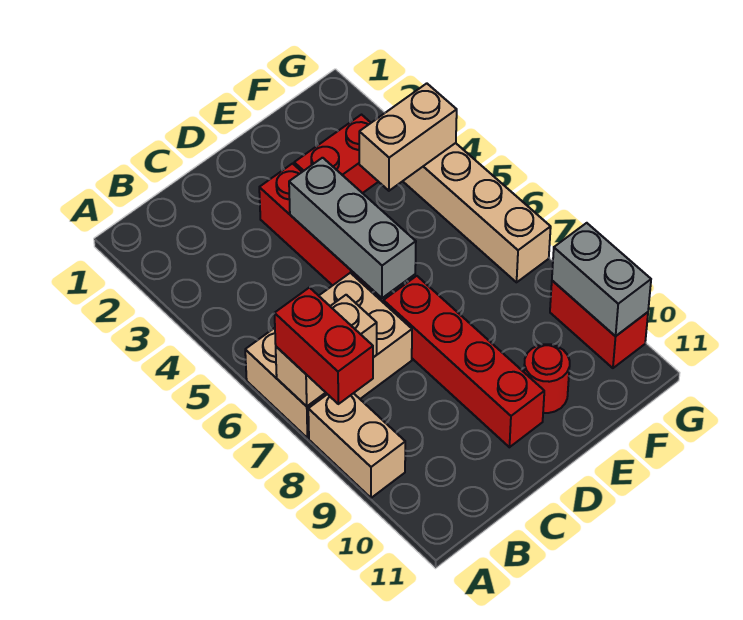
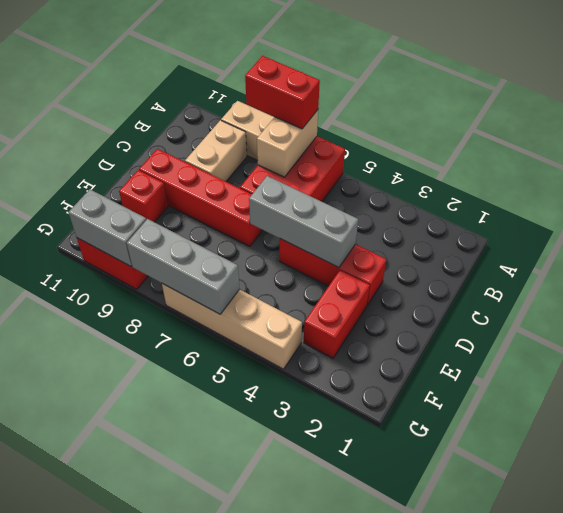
tan brick A6:C7 level 1 -> red brick A6:C7 level 1
red round brick E10 level 1 -> red brick E10 level 1
tan brick F4:G4 level 2 -> tan brick B9:C9 level 1
none -> grey brick G6:G8 level 2

